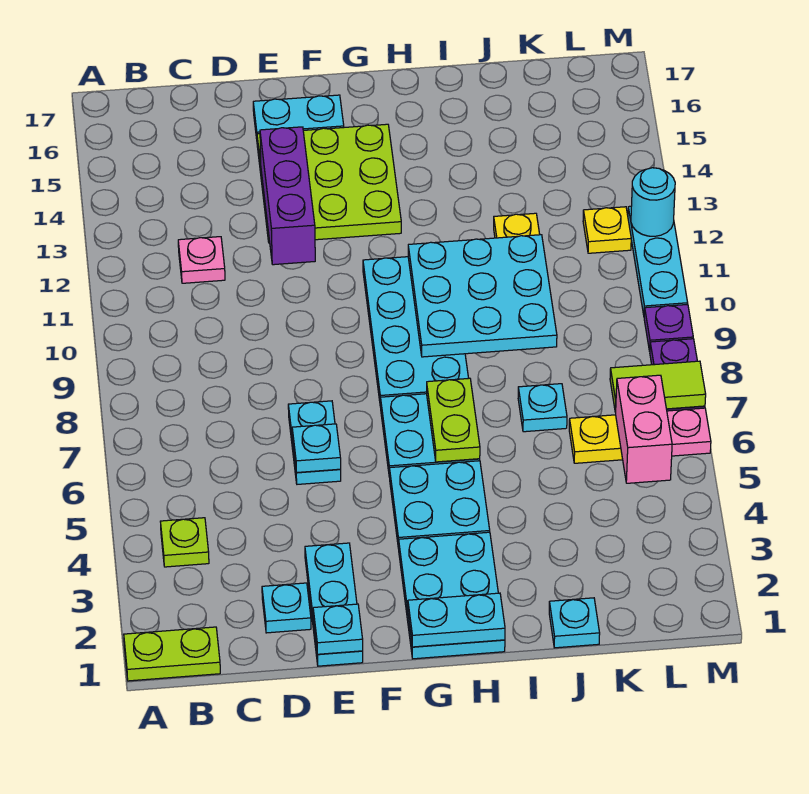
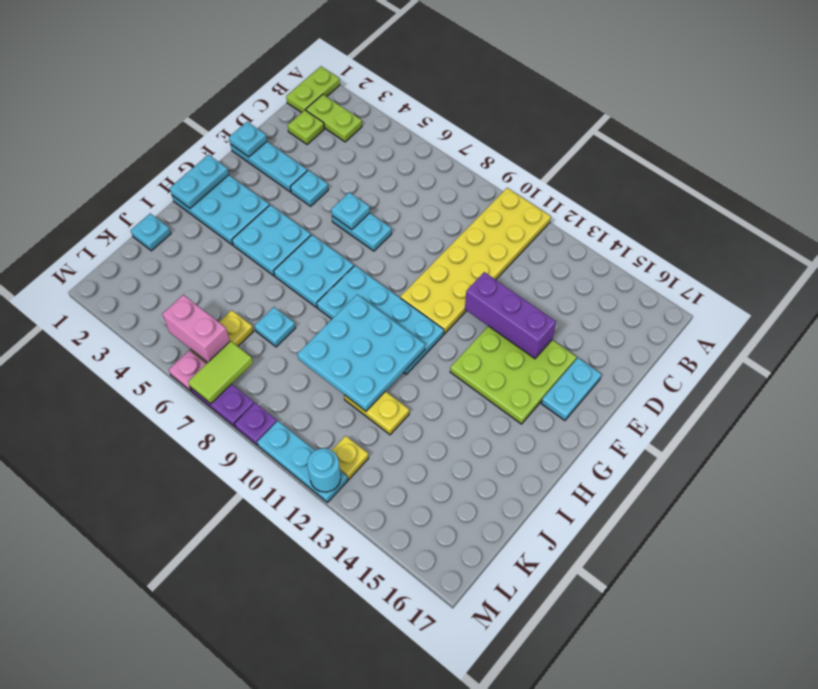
none -> yellow plate A10:F11 level 1
lime plate B4 level 1 -> lime plate C2 level 1
pink plate C12 level 1 -> none
cyan plate D2 level 1 -> cyan plate E4 level 1
lime plate H6:H7 level 2 -> lime plate B2:B3 level 1

